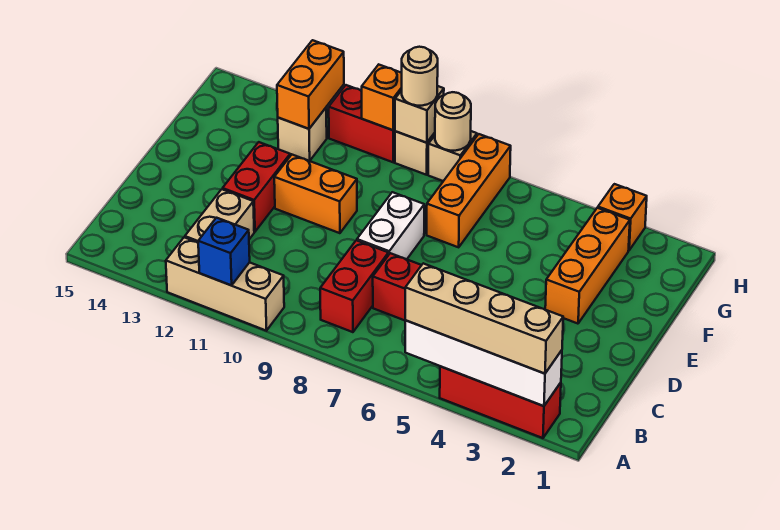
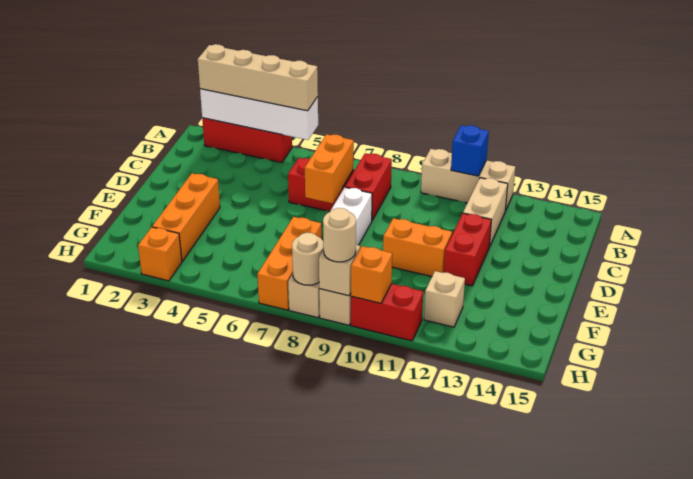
orange brick G12:H12 level 2 -> orange brick C7:D7 level 2

